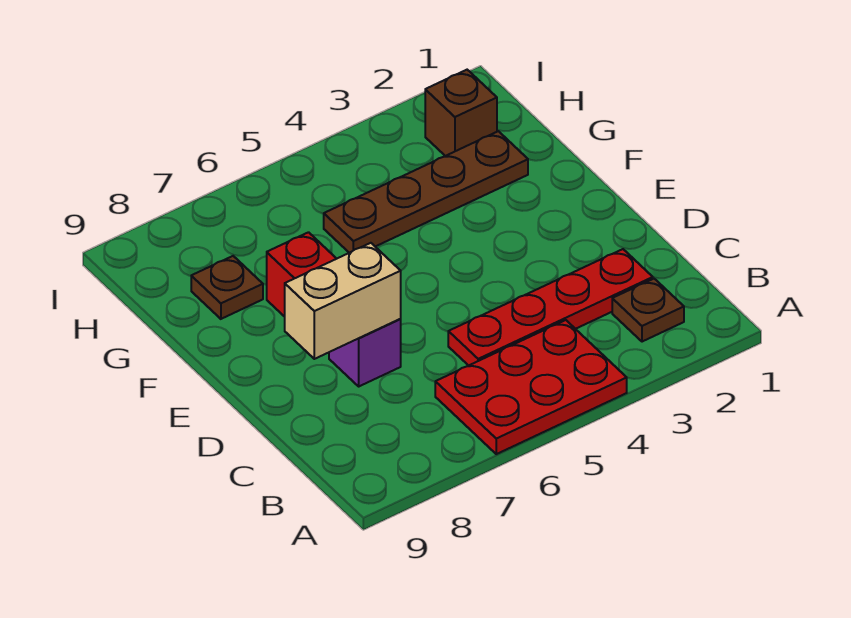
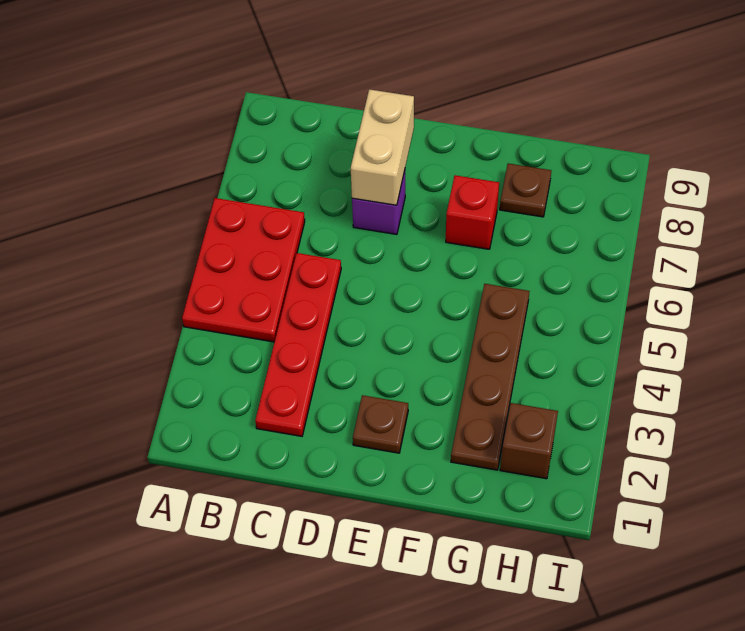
brown plate B2 level 1 -> brown plate E2 level 1

